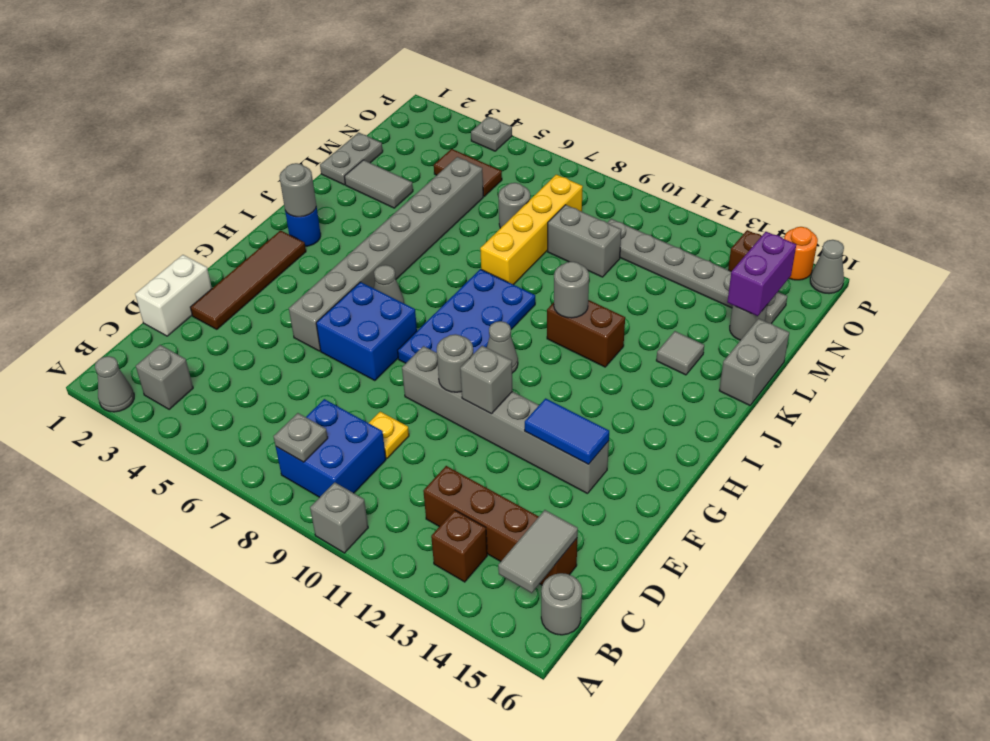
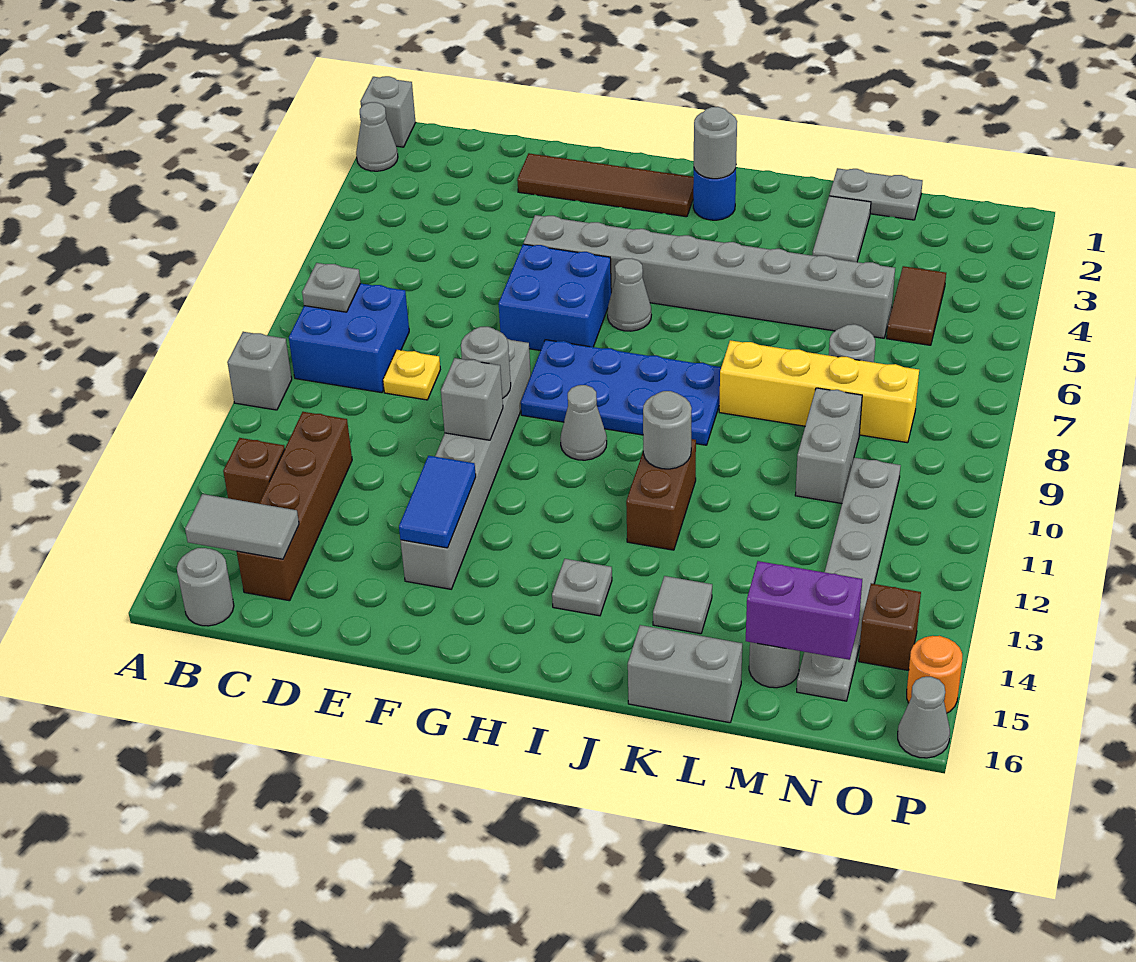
grey brick B3 level 1 -> grey brick A1 level 1
white brick D1:E1 level 1 -> none
grey plate P4 level 1 -> grey plate I14 level 1

